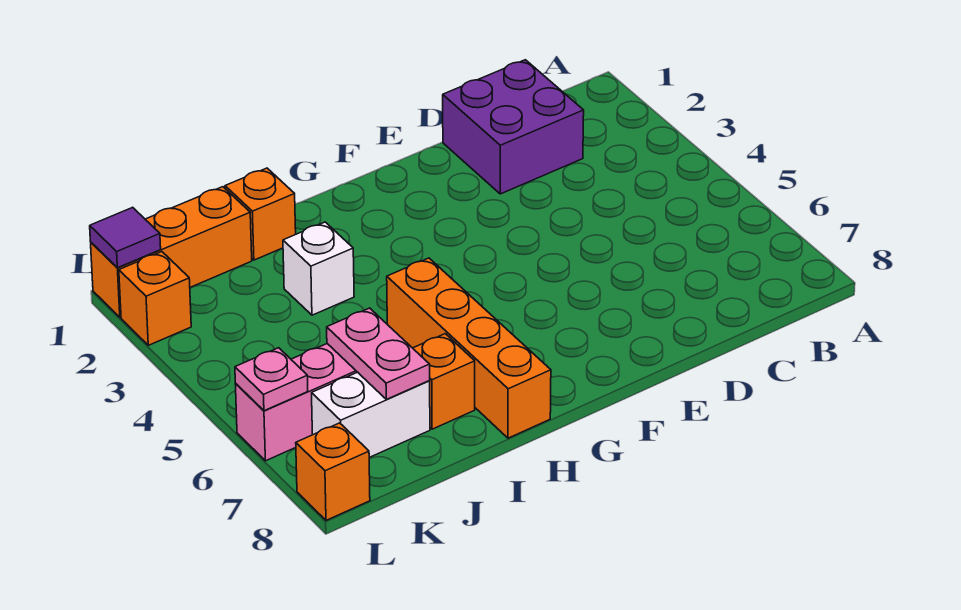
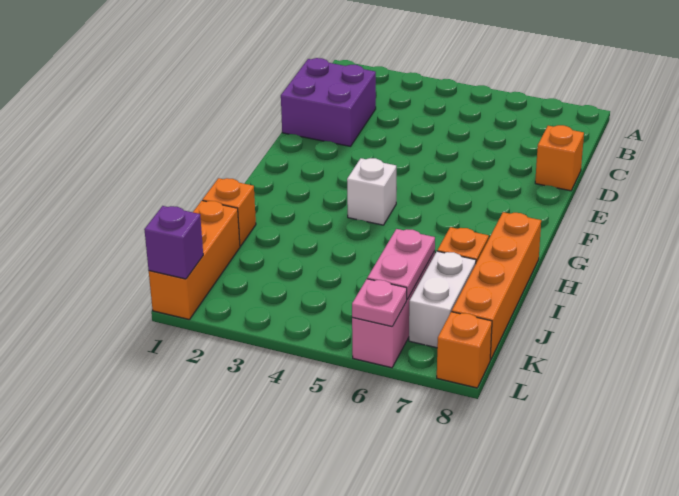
orange brick H5:H8 level 1 -> orange brick H8:K8 level 1
white brick I3 level 1 -> white brick G4 level 1
pink plate J6:J7 level 2 -> pink plate J6:K6 level 2
purple tile L1 level 2 -> purple brick L1 level 2
orange brick L2 level 1 -> orange brick D8 level 1

